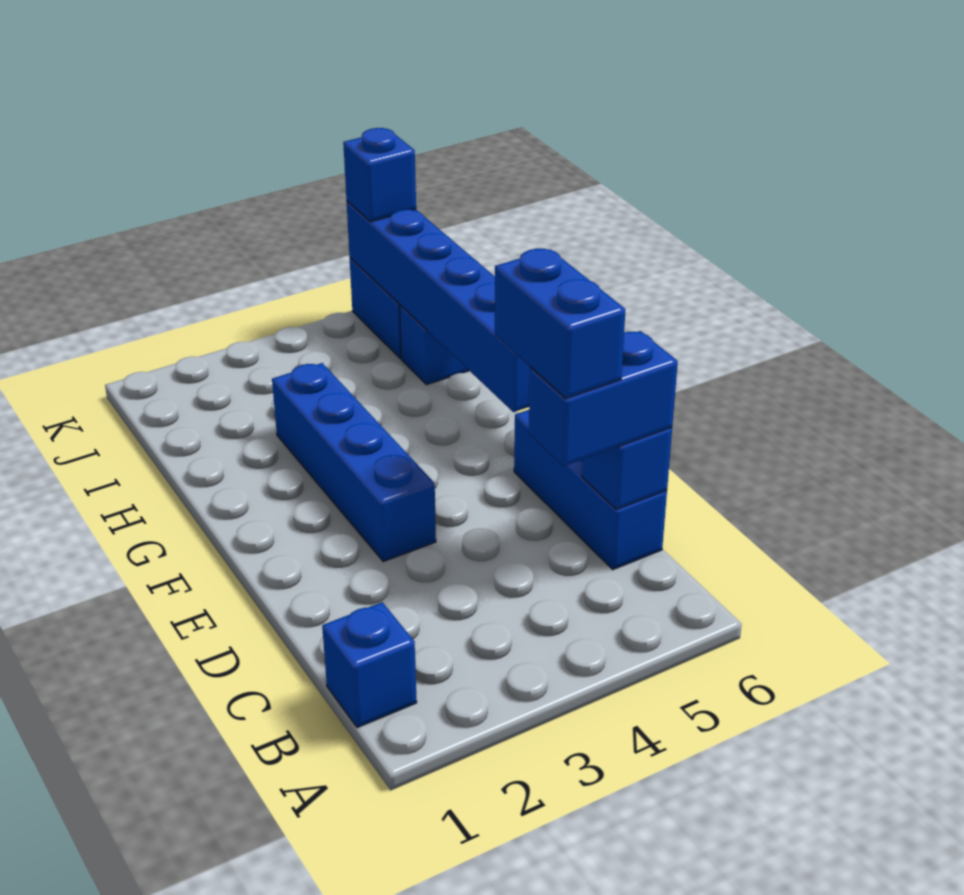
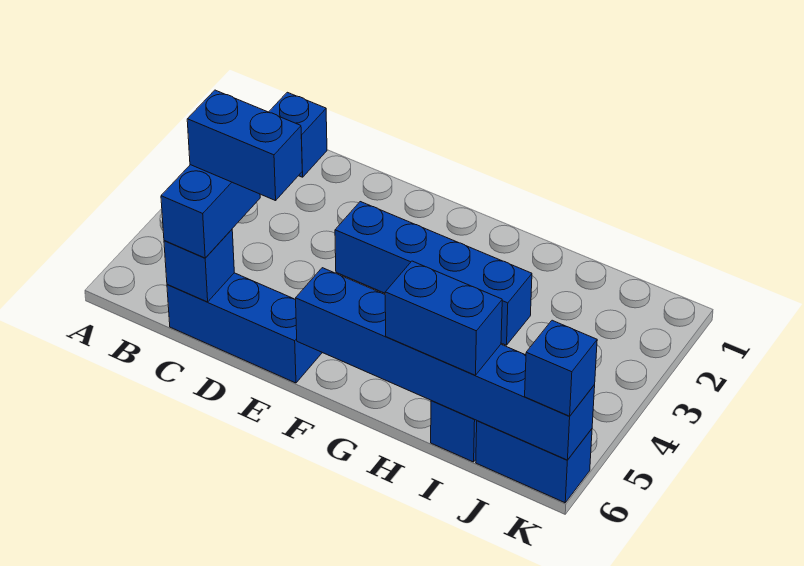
none -> blue brick H6:I6 level 3

